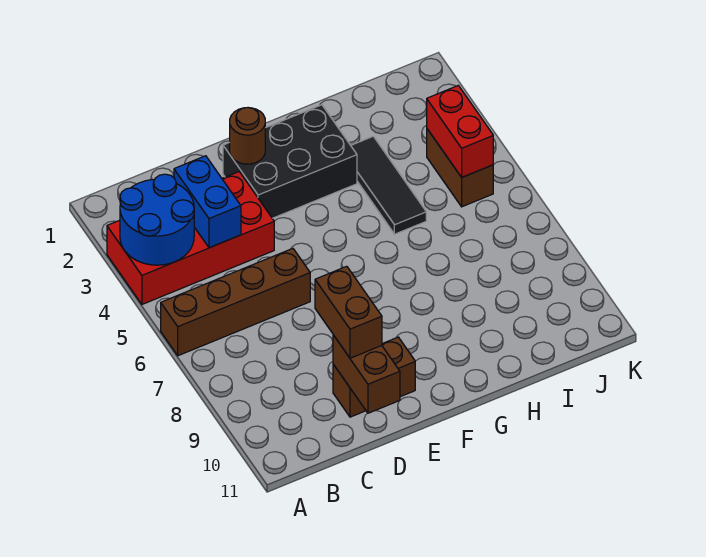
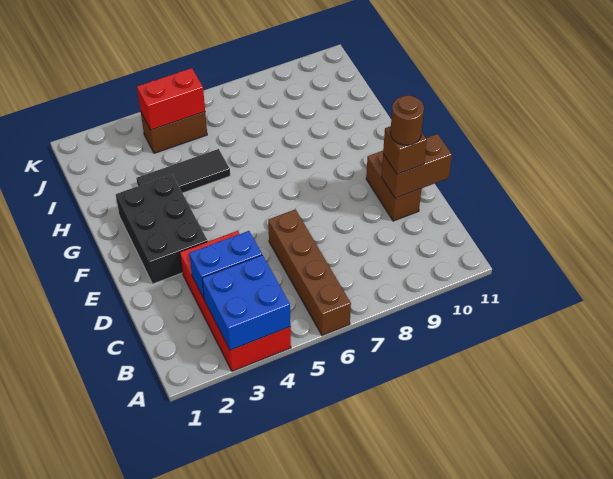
blue round brick A3:B4 level 2 -> blue brick A3:B4 level 2
brown brick D9:D10 level 3 -> brown brick D10 level 3
brown round brick E2 level 2 -> brown round brick D10 level 4

